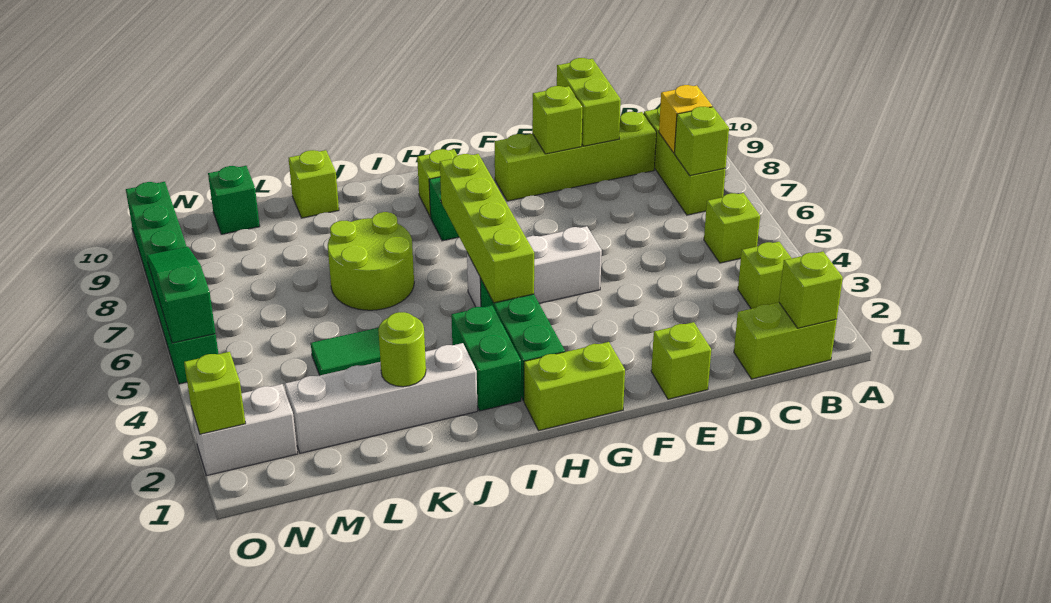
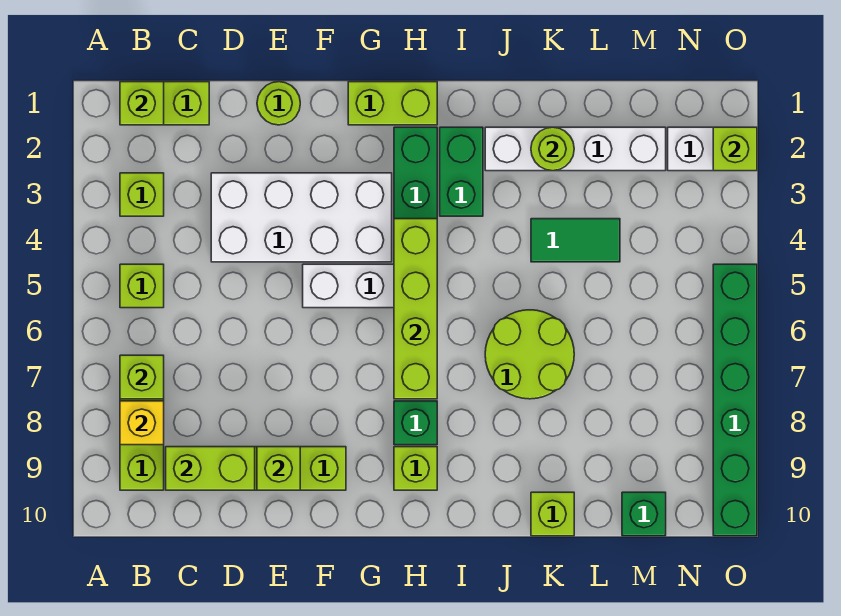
none -> white brick D3:G4 level 1
lime brick D9:D10 level 2 -> lime brick C9:D9 level 2
lime brick E1 level 1 -> lime round brick E1 level 1
green slope O5:O7 level 2 top 5 -> none

